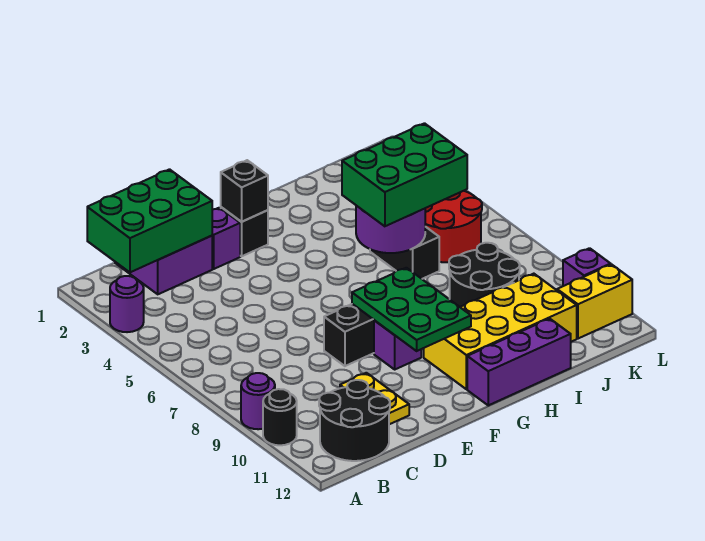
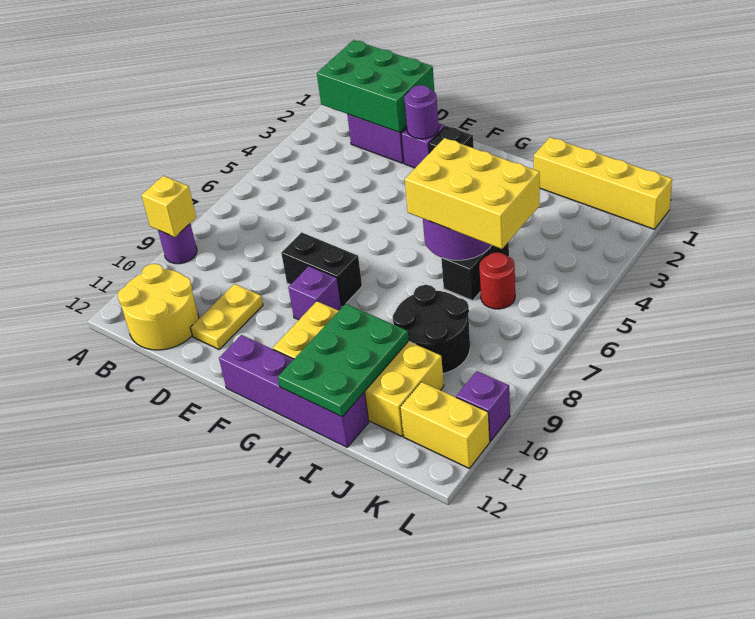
purple round brick A3 level 1 -> purple round brick E2 level 2
none -> yellow brick A9 level 2
black round brick A10 level 1 -> none
black round brick B11:C12 level 1 -> yellow round brick B11:C12 level 1
black brick F2 level 2 -> none
green plate F8:G10 level 2 -> green plate H10:I12 level 2
purple brick G12:I12 level 1 -> purple brick F12:I12 level 1
green brick H5:J6 level 3 -> yellow brick H5:J6 level 3
none -> yellow brick I1:L1 level 1
red round brick J5:K6 level 1 -> red round brick J6 level 1

